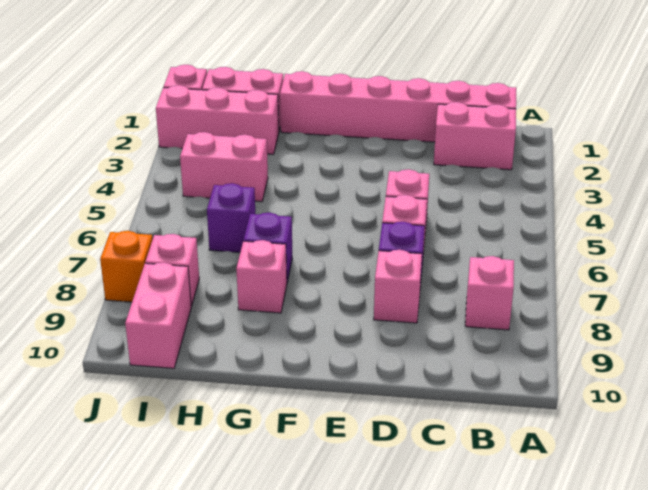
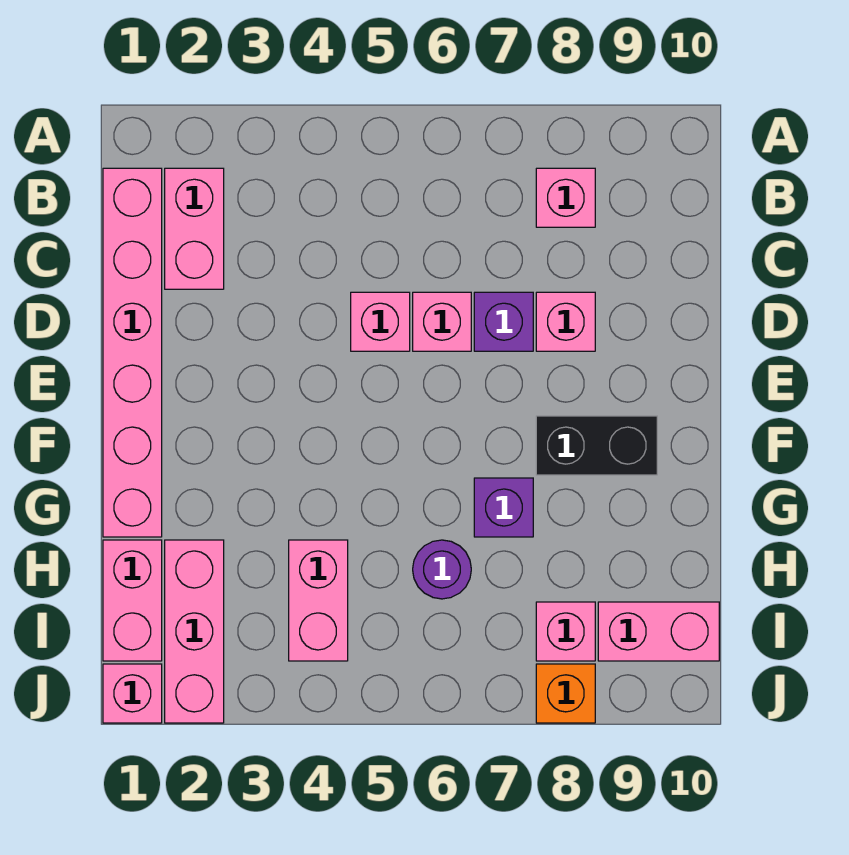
none -> black brick F8:F9 level 1
pink brick G8 level 1 -> none
purple brick H6 level 1 -> purple round brick H6 level 1

